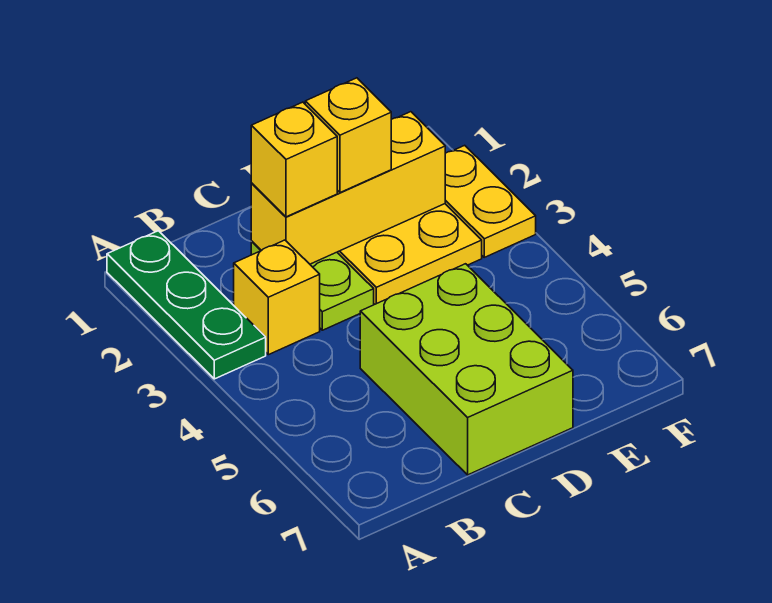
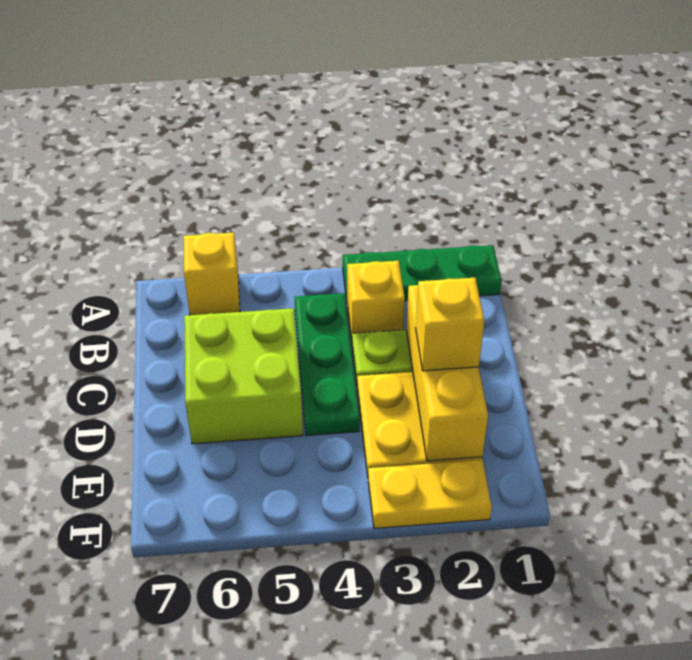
none -> green plate B4:D4 level 1
yellow brick C2 level 3 -> yellow brick A6 level 1
lime brick C5:D7 level 1 -> lime brick C5:D6 level 1

